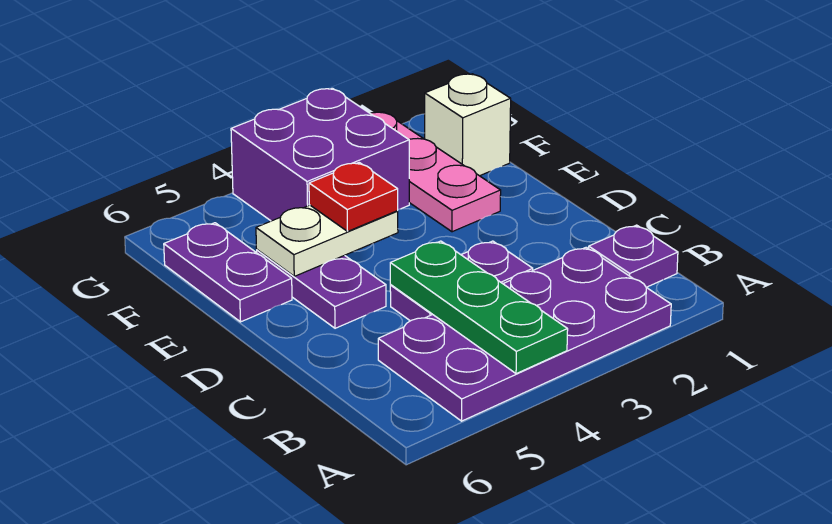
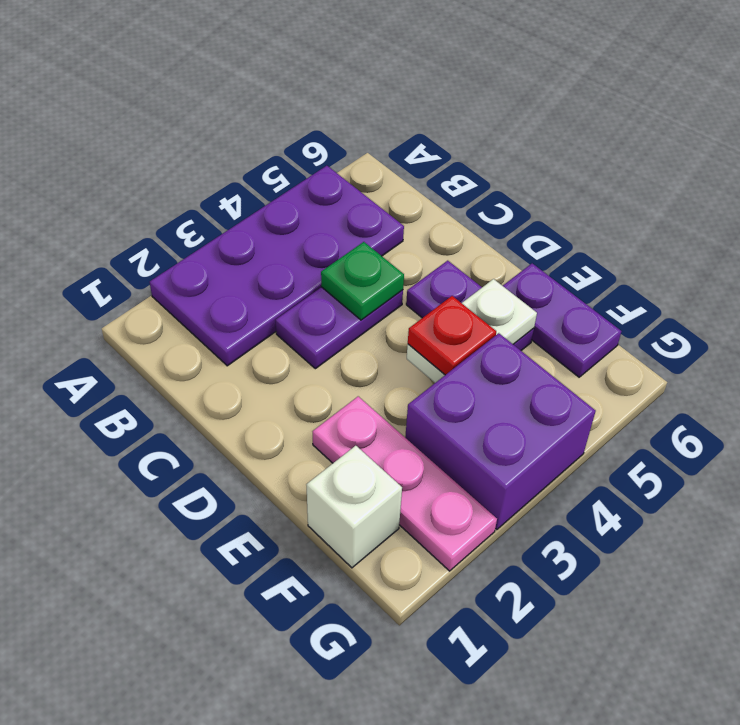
green plate A4:C4 level 2 -> green plate C4 level 2
purple plate B1 level 1 -> none

